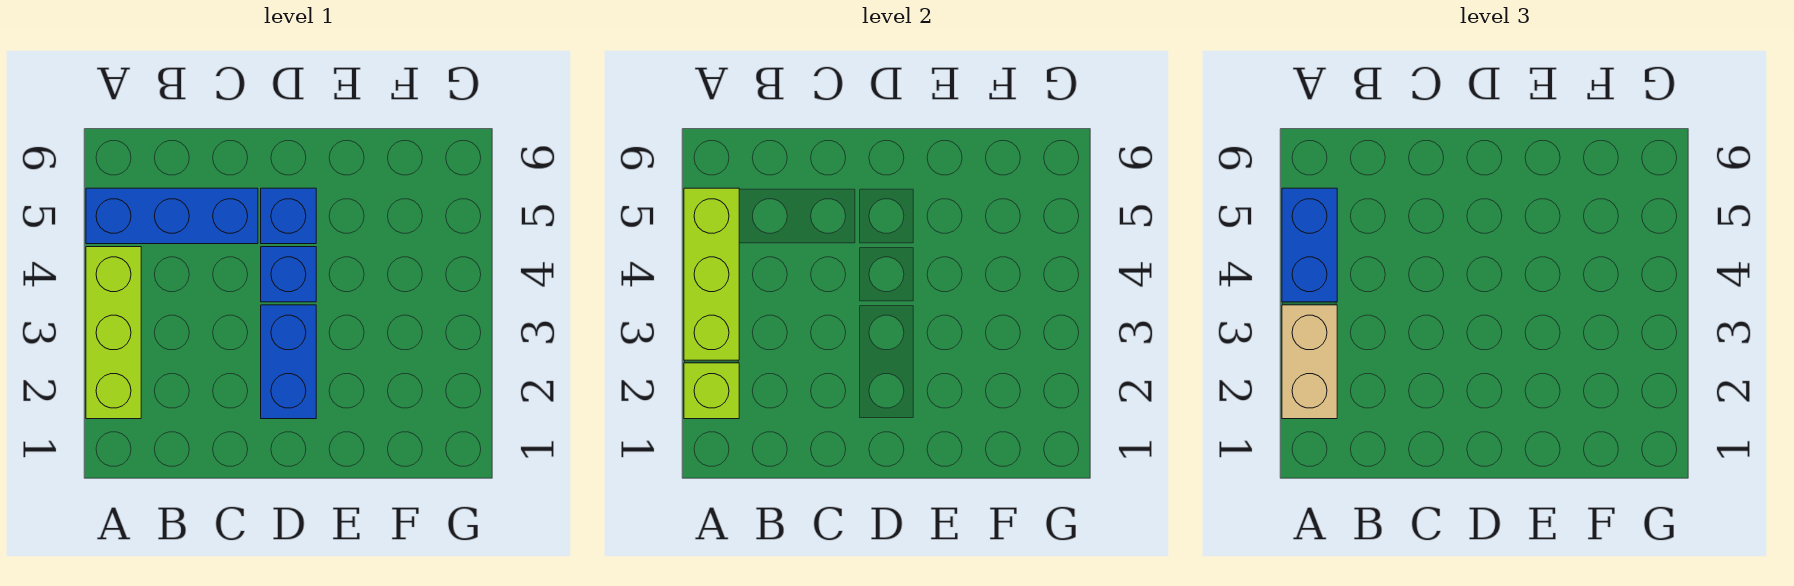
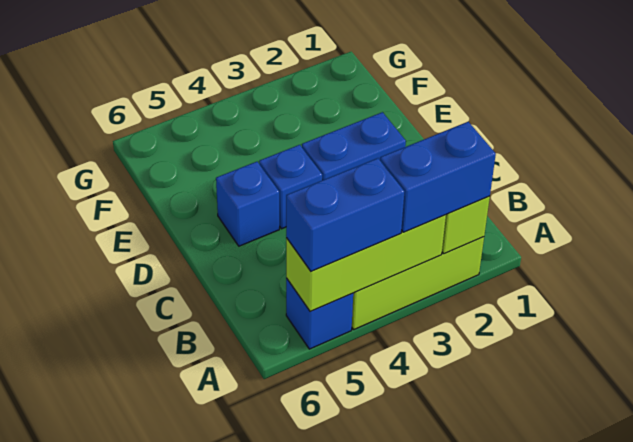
tan brick A2:A3 level 3 -> blue brick A2:A3 level 3
blue brick A5:C5 level 1 -> blue brick A5 level 1

